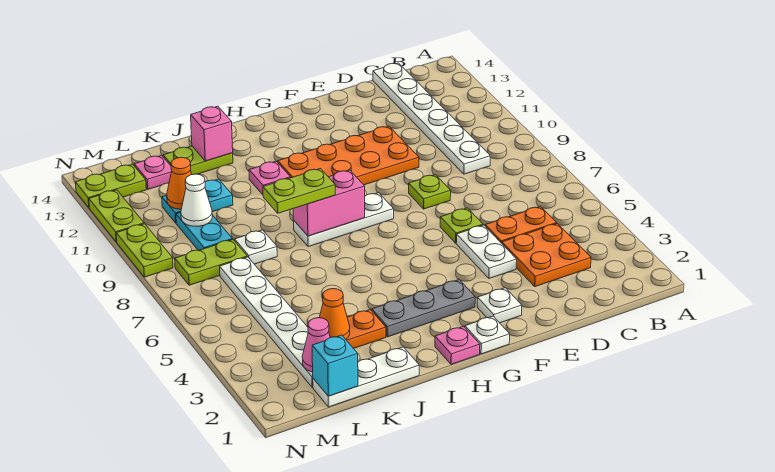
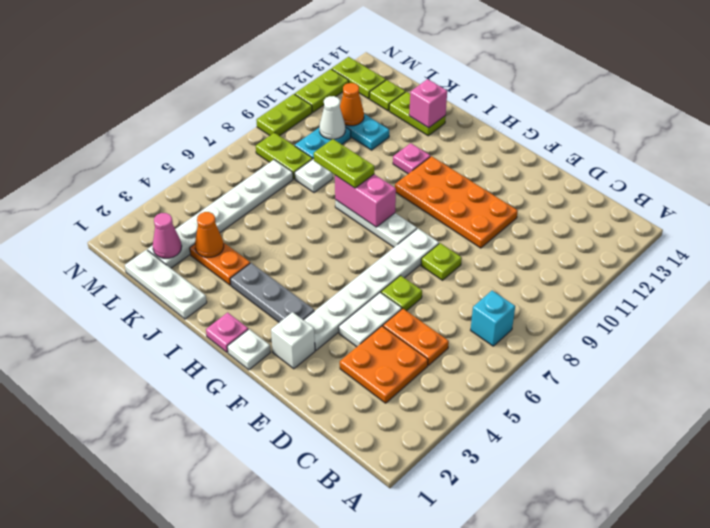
white plate C9:C14 level 1 -> white plate F3:F8 level 1
white plate F2 level 1 -> white brick F2 level 1
cyan brick L1 level 2 -> cyan brick B7 level 1
pink plate L13 level 1 -> lime plate L13 level 1

